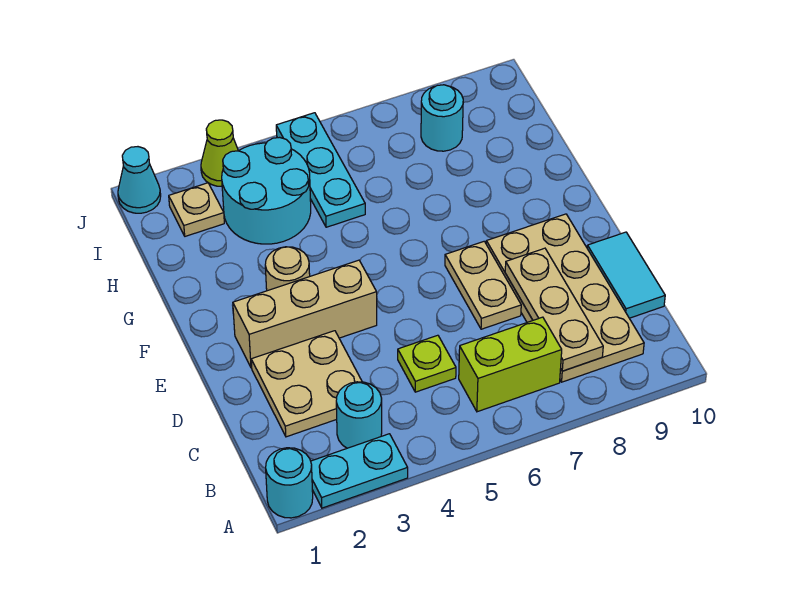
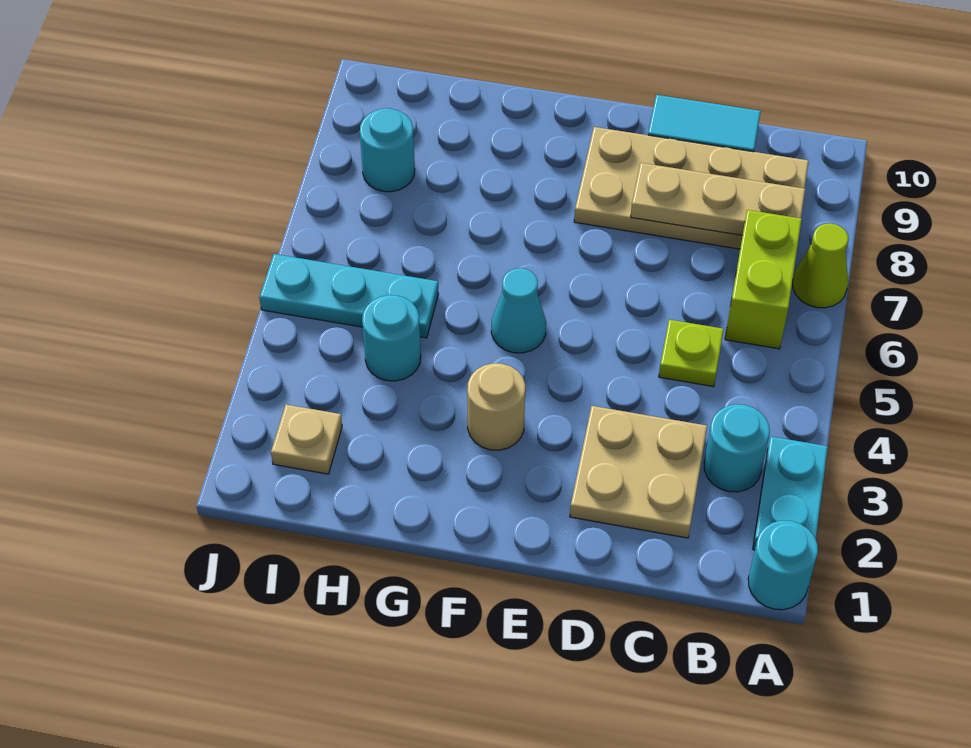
tan plate D7:E7 level 1 -> none
tan brick E2:E4 level 1 -> none
cyan round brick H3:I4 level 1 -> cyan round brick H4 level 1
cyan cone J1 level 1 -> cyan cone F5 level 1
lime cone J3 level 1 -> lime cone A7 level 1

